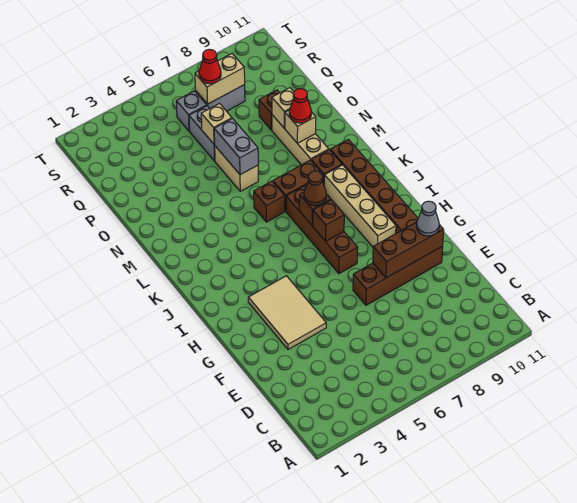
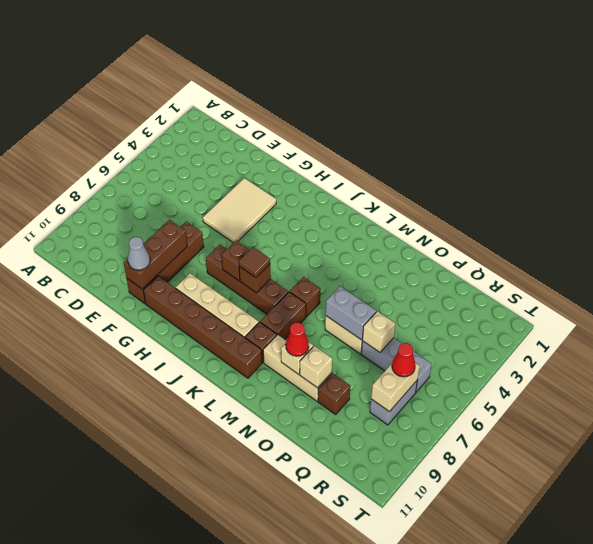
tan tile F3:H4 level 1 -> tan tile F3:G5 level 1
brown cone J7 level 3 -> brown tile J7 level 3

